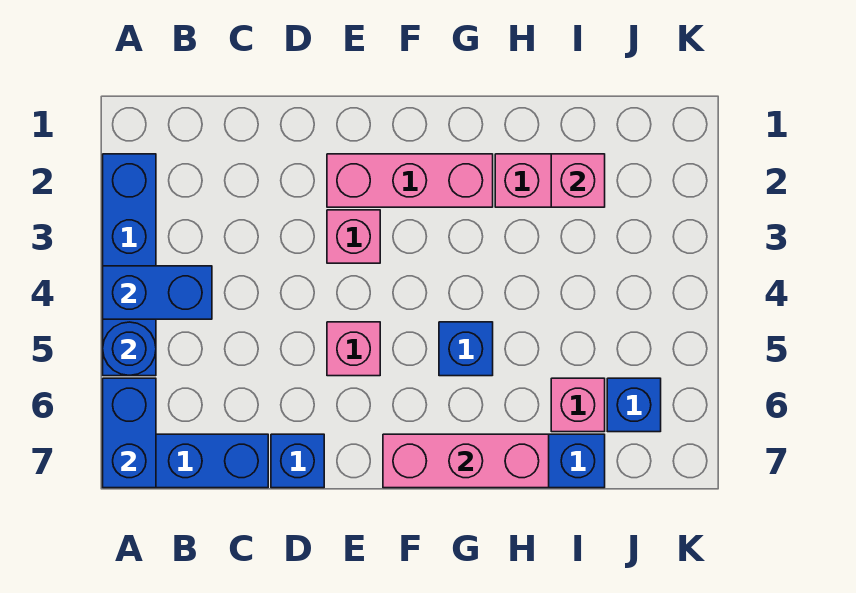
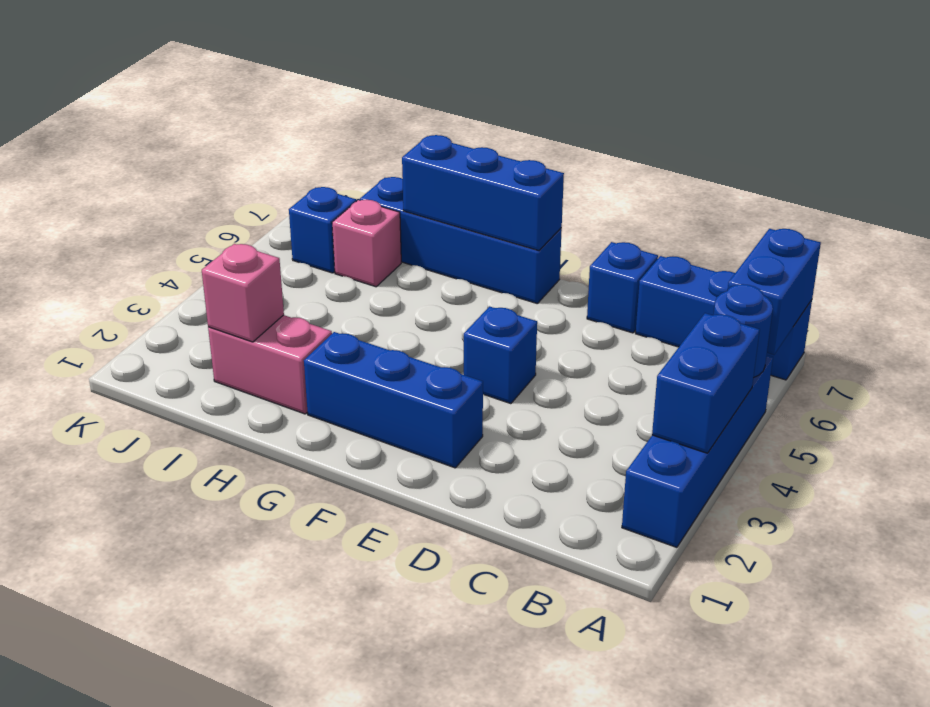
blue brick A4:B4 level 2 -> blue brick A3:A4 level 2
pink brick E2:G2 level 1 -> blue brick E2:G2 level 1
pink brick E3 level 1 -> none
pink brick E5 level 1 -> none
pink brick F7:H7 level 2 -> blue brick F7:H7 level 2
blue brick G5 level 1 -> blue brick E4 level 1

